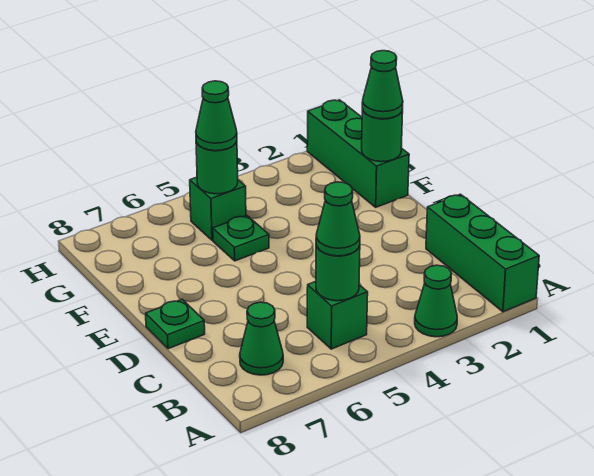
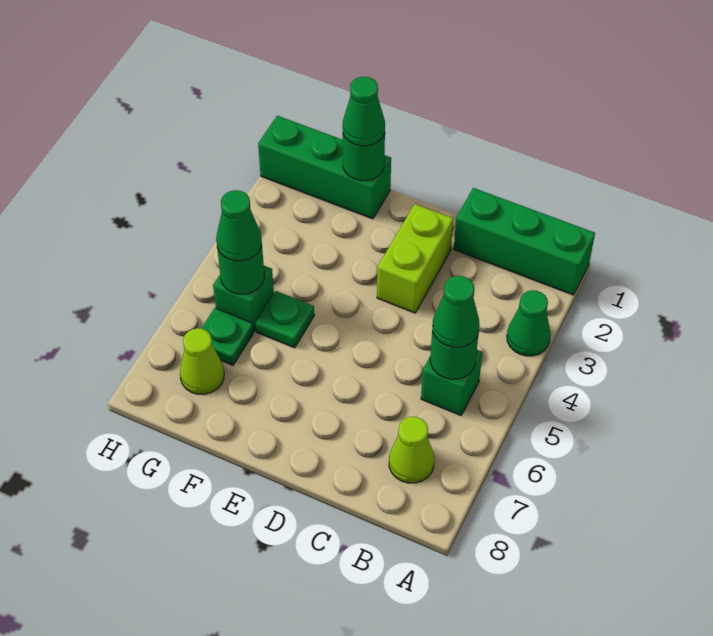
green cone B7 level 1 -> lime cone B7 level 1
none -> lime brick D2:D3 level 1
green plate D8 level 1 -> green plate G6 level 1
none -> lime cone G7 level 1

